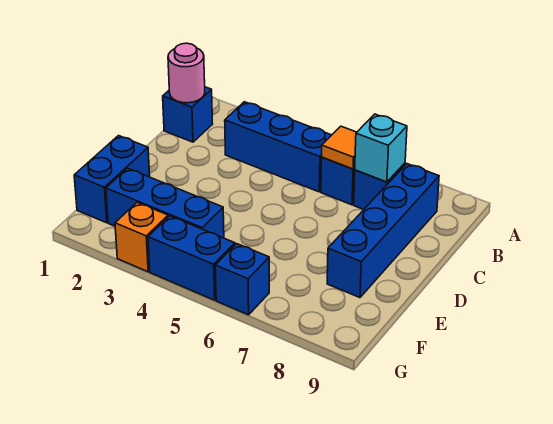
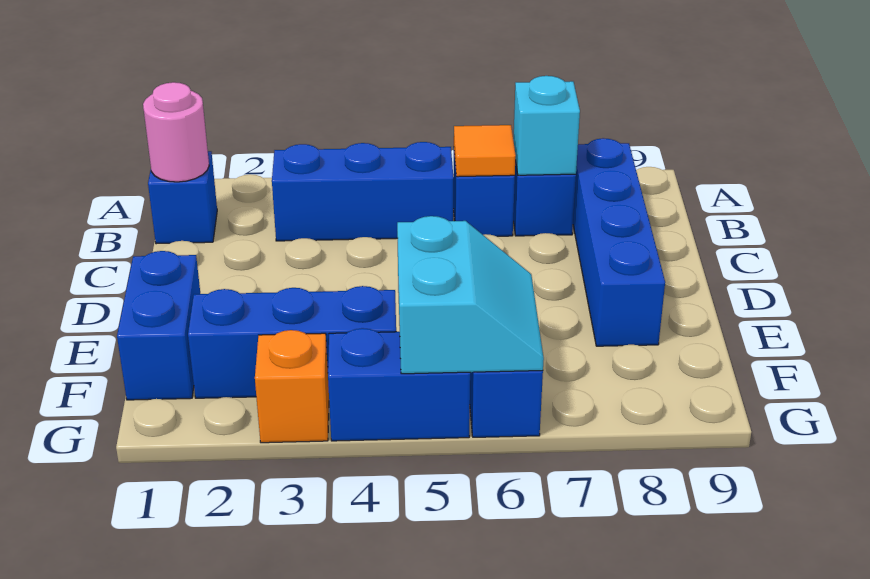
none -> cyan slope F5:G6 level 2 top 5

